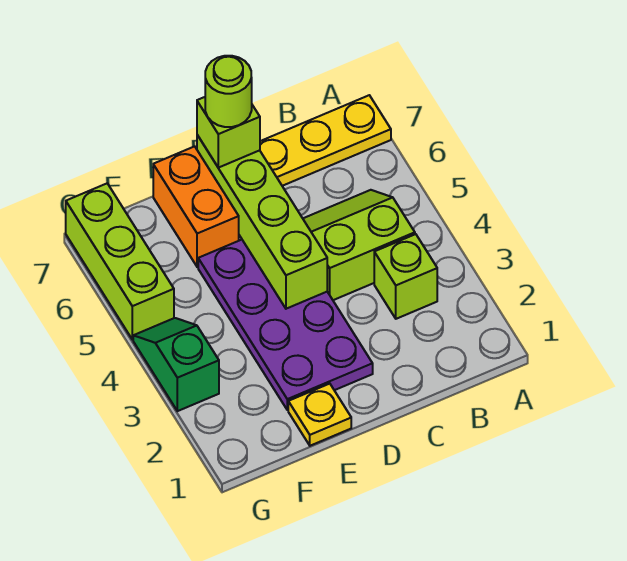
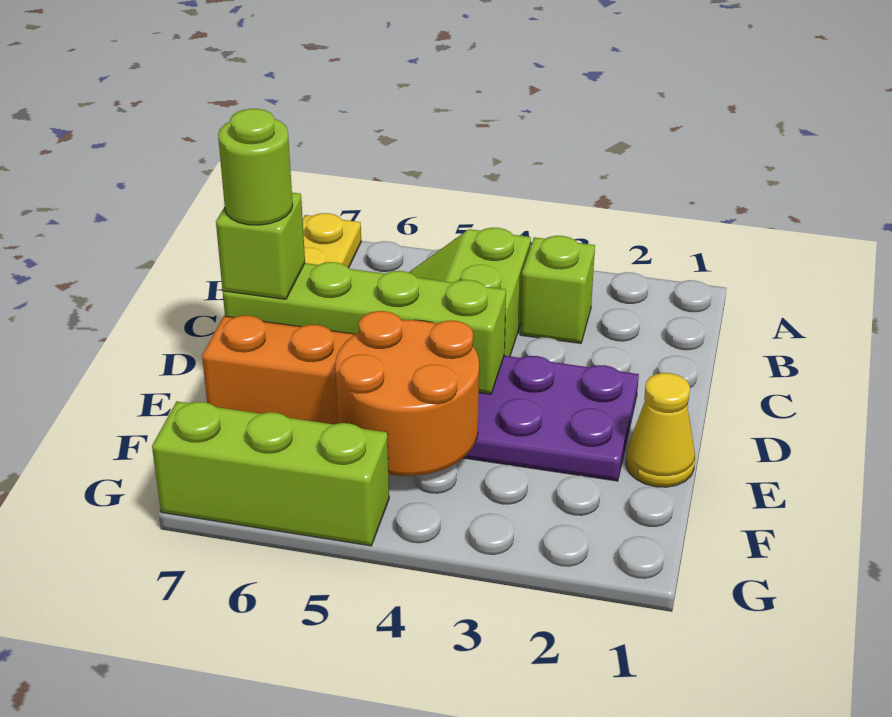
yellow plate E1 level 1 -> yellow cone E1 level 1
none -> orange round brick E4:F5 level 2
green slope G3:G4 level 1 top 3 -> none

